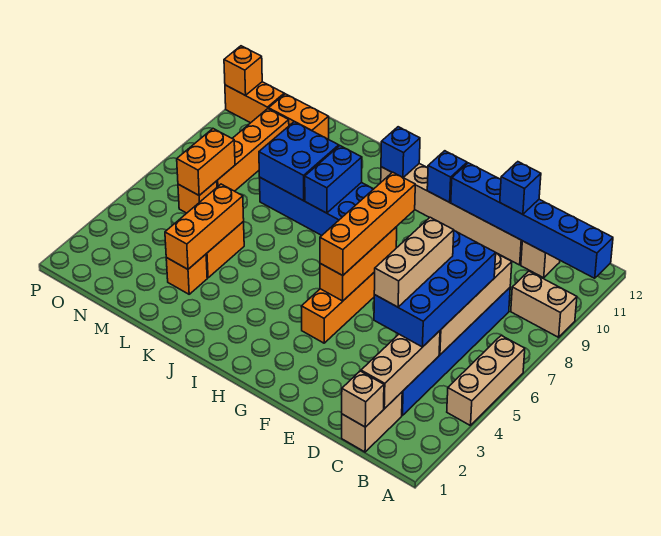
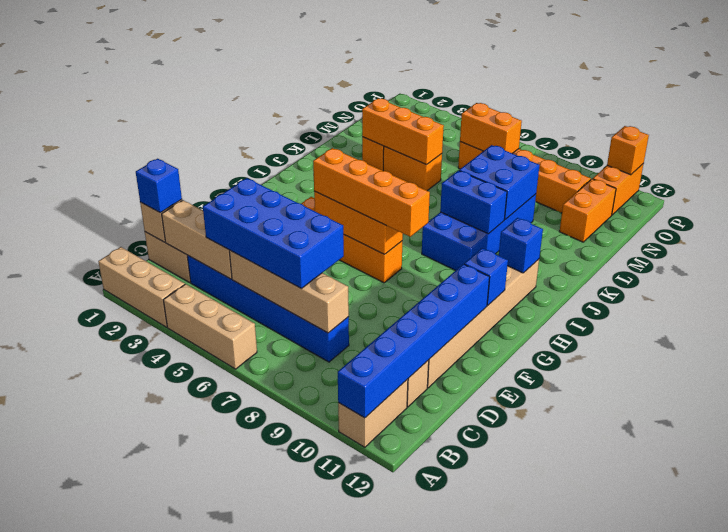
tan brick A9:B9 level 1 -> tan brick A11:B11 level 1
tan brick D4:D6 level 4 -> tan brick A1:A3 level 1
blue brick D11 level 3 -> blue brick C1 level 3

